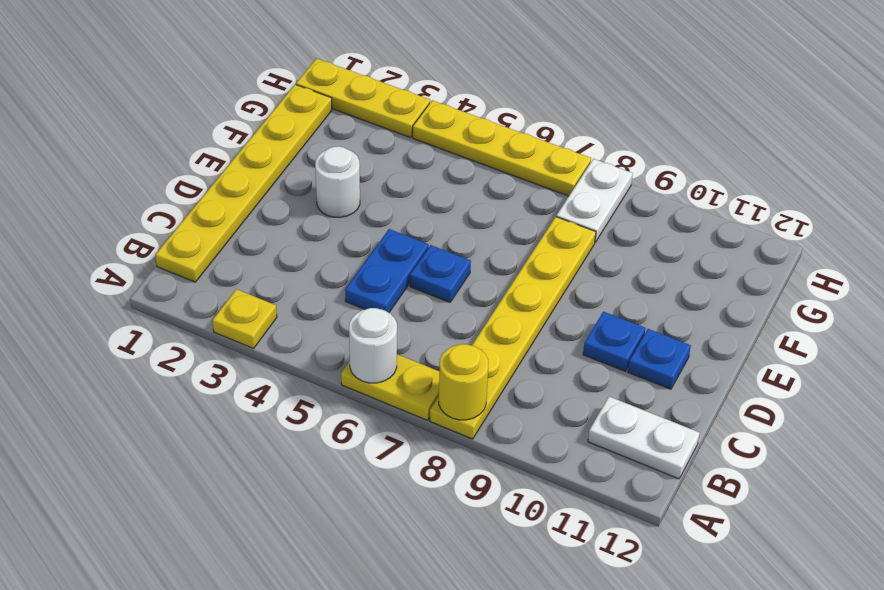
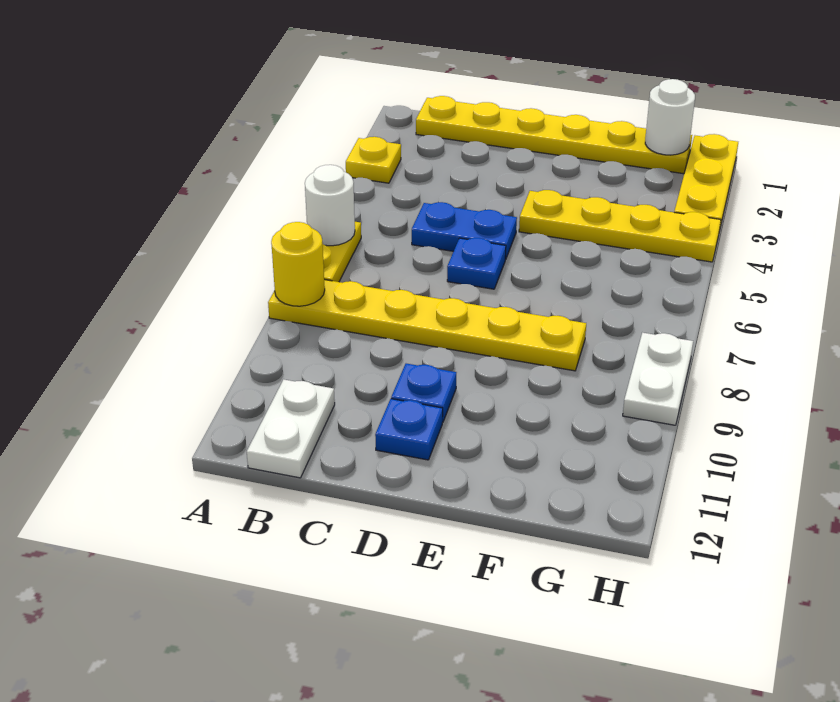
white round brick E3 level 1 -> white round brick G1 level 2
white plate G8:H8 level 1 -> white plate H8:H9 level 1
yellow plate H4:H7 level 1 -> yellow plate E4:H4 level 1

